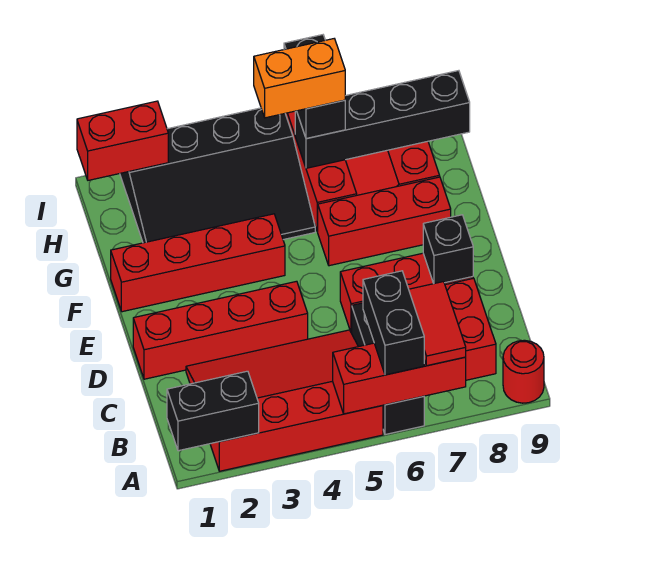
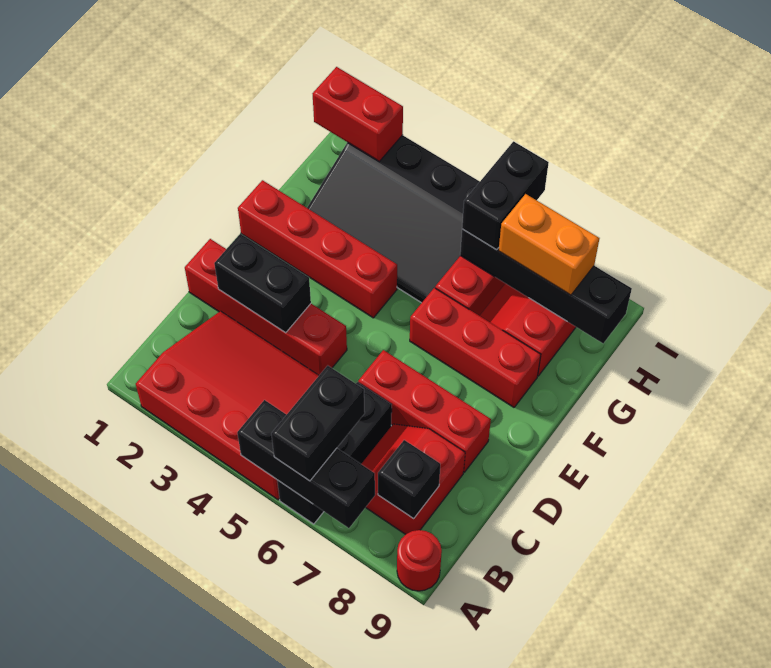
black brick A1:A2 level 2 -> black brick D2:D3 level 2
red brick A5:A7 level 2 -> black brick A5:A7 level 2
red tile A7:B7 level 3 -> none
black brick D8 level 2 -> black brick B8 level 2
orange brick H5:H6 level 4 -> orange brick H7:H8 level 3

